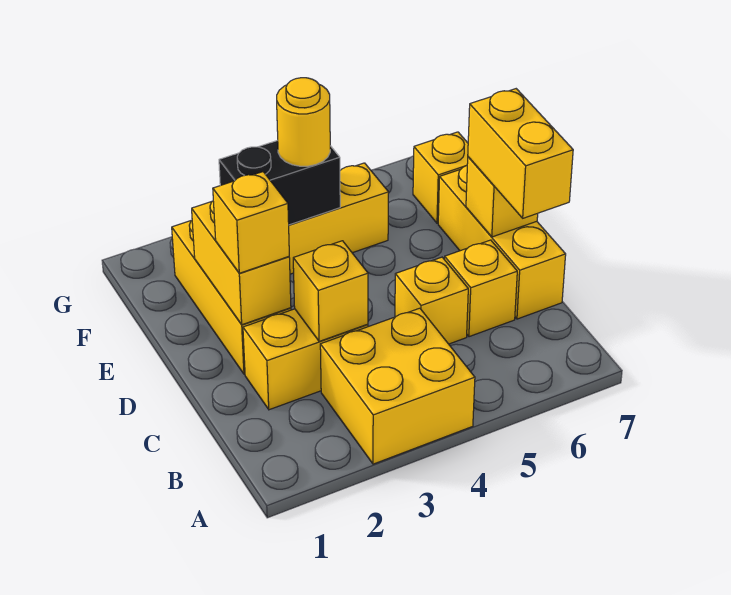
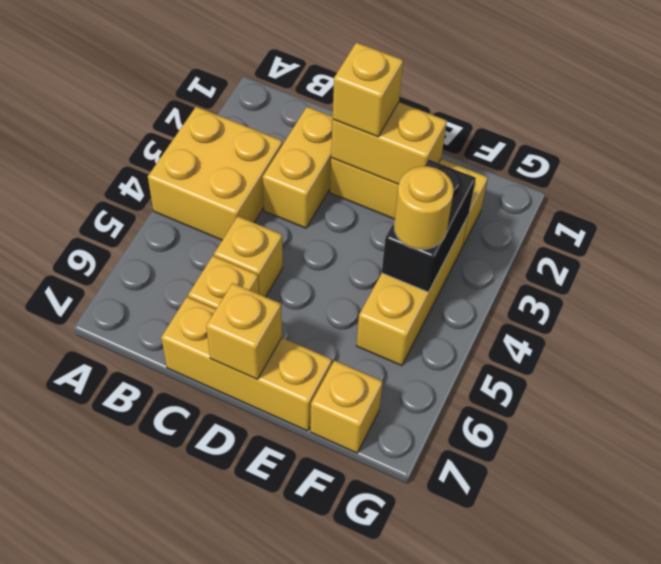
yellow brick C3 level 2 -> none
yellow brick C7:D7 level 3 -> none

